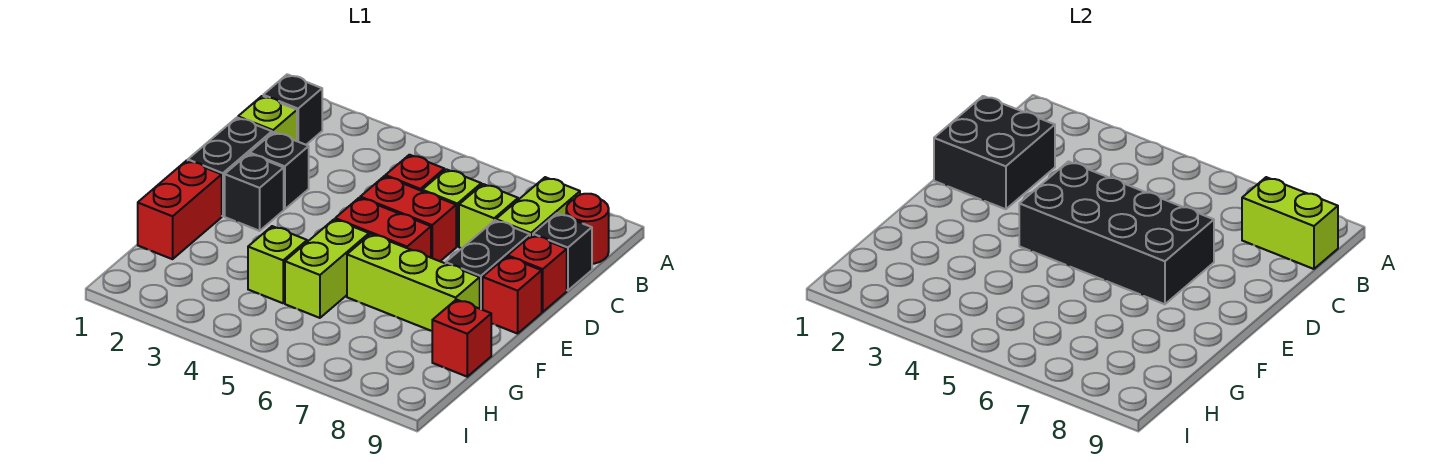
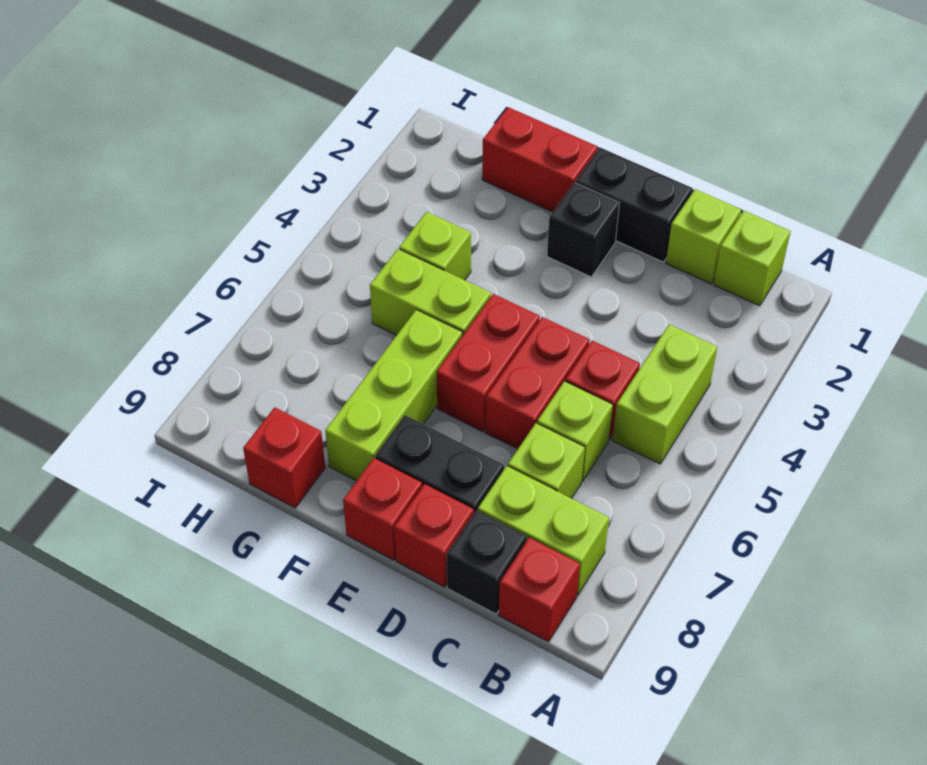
black brick B1 level 1 -> lime brick B1 level 1
lime brick B8:B9 level 2 -> lime brick B4:B5 level 1
red round brick B9 level 1 -> red brick B9 level 1
black brick C1:D2 level 2 -> none
black brick D2 level 1 -> none
black brick D4:E7 level 2 -> none

